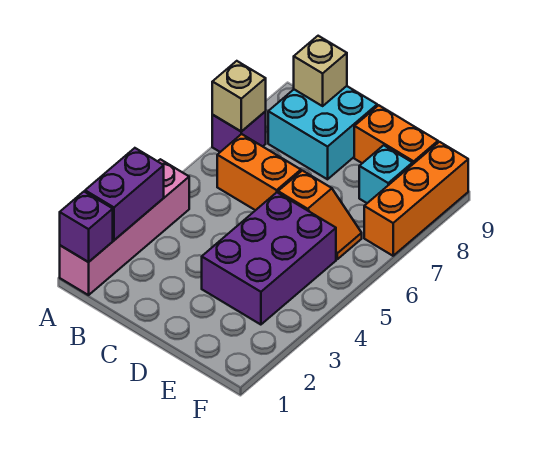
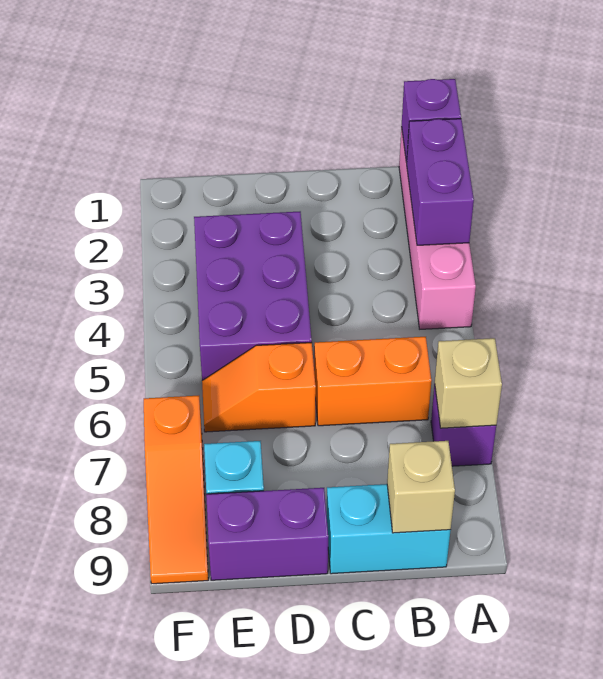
cyan brick B8:C9 level 1 -> cyan brick B9:C9 level 1
orange brick D9:E9 level 1 -> purple brick D9:E9 level 1
orange brick F7:F9 level 1 -> orange slope F7:F9 level 1 top 7

